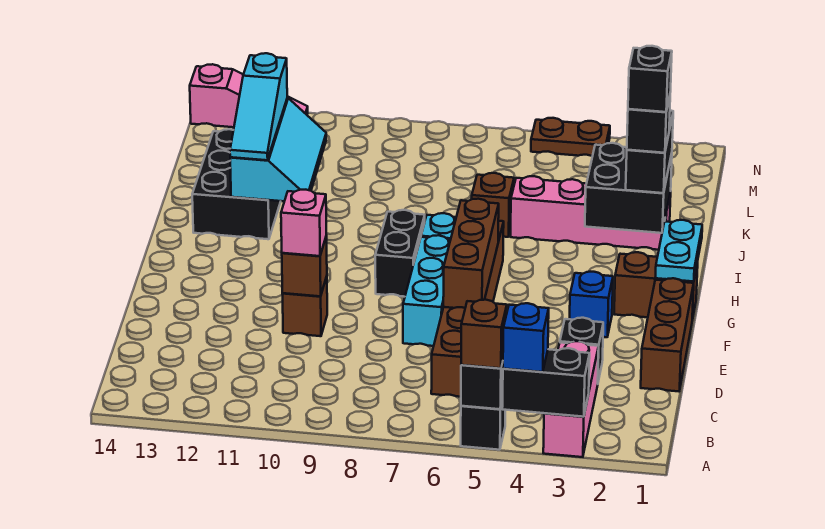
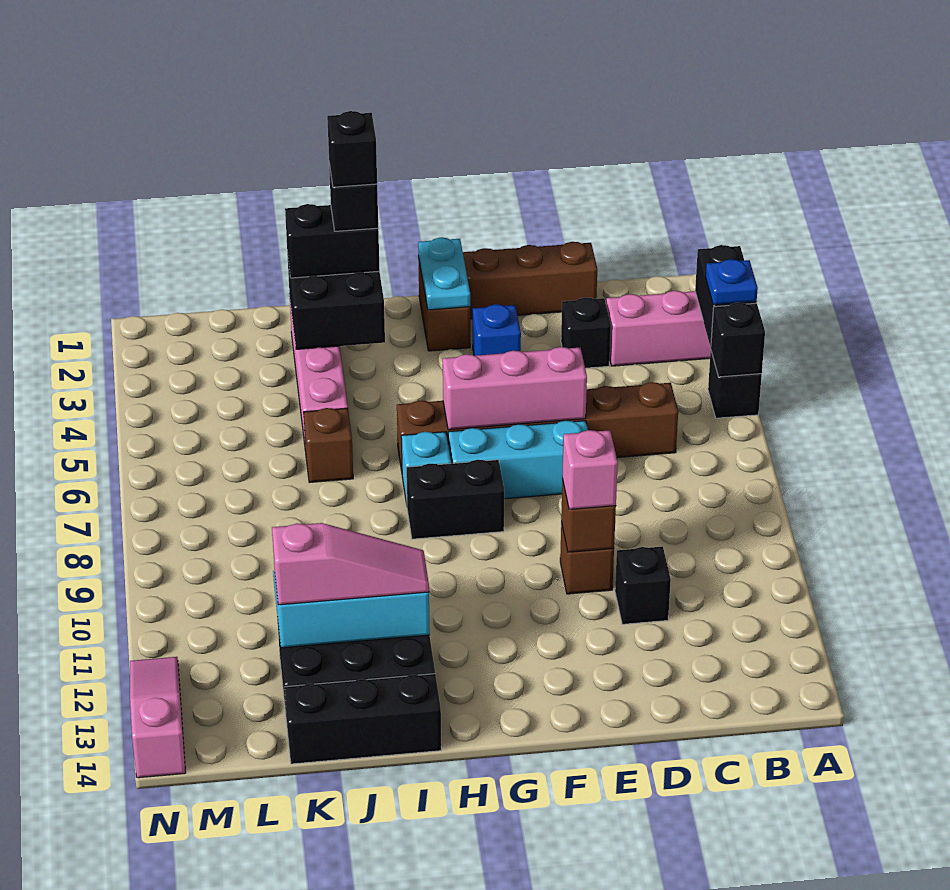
blue brick A4 level 3 -> blue plate A4 level 3
brown brick A5 level 3 -> none
none -> black brick D11 level 1
brown brick E6:G6 level 2 -> pink brick E6:G6 level 2
cyan plate G1:H1 level 2 -> cyan plate G1:G2 level 2
cyan slope I12:K12 level 3 top K -> pink slope I12:K12 level 3 top K
none -> black brick I14:K14 level 1
brown plate N4:N5 level 1 -> none

